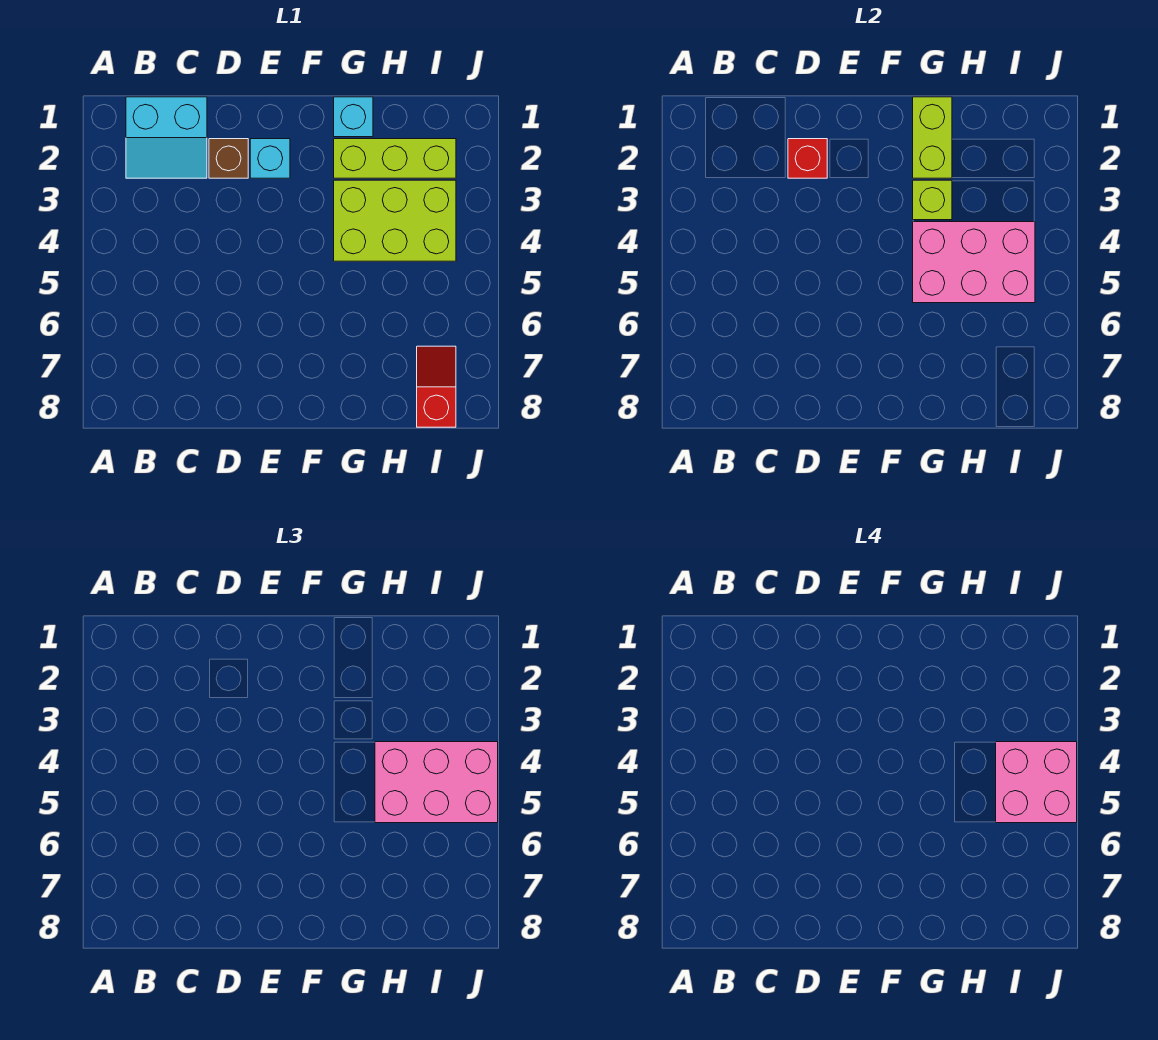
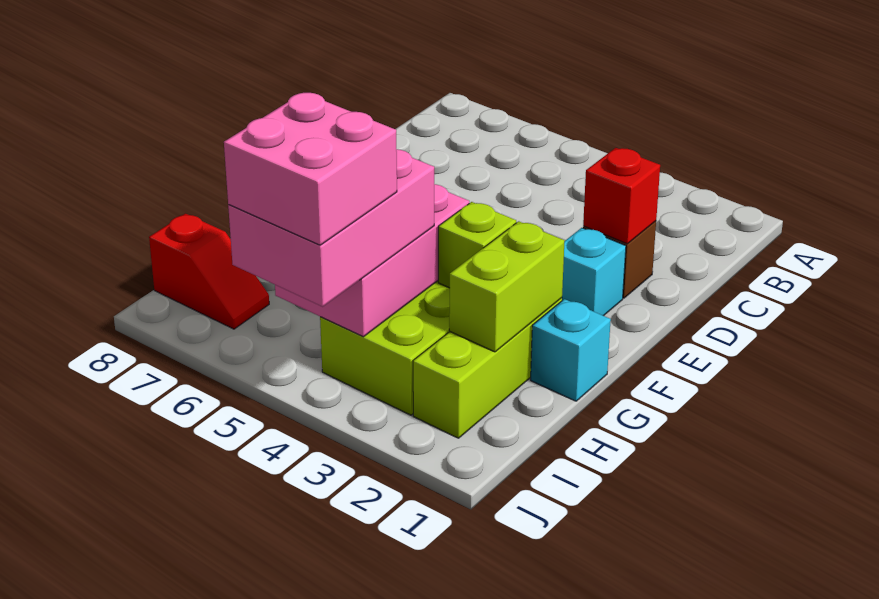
cyan slope B1:C2 level 1 top 1 -> none
lime brick G1:G2 level 2 -> lime brick G2:H2 level 2

